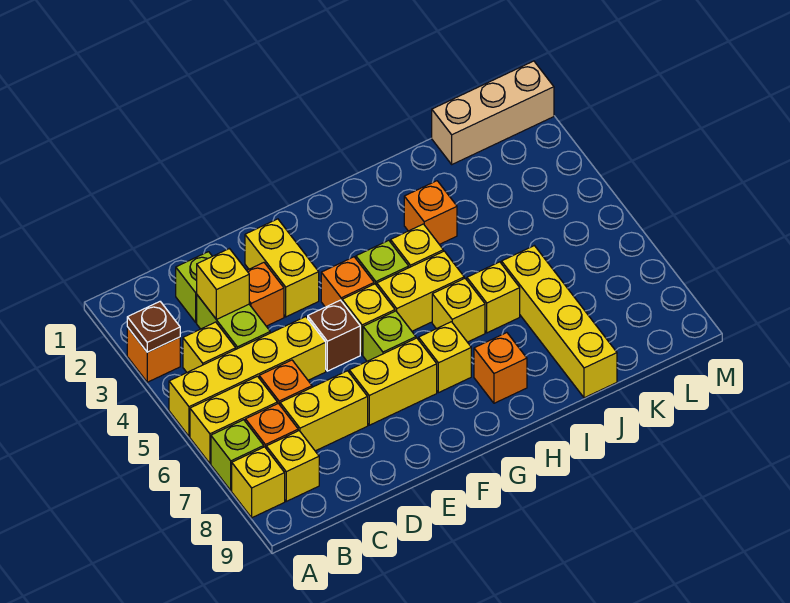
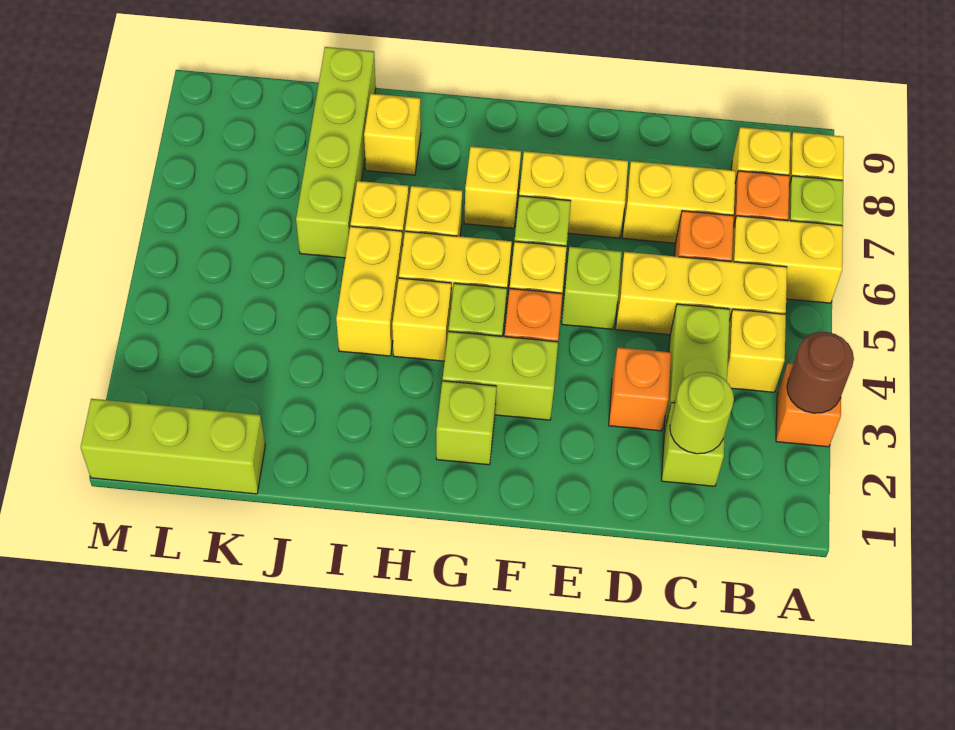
brown plate A3 level 2 -> brown round brick A3 level 2
yellow brick A5:D5 level 1 -> yellow brick B5:D5 level 1
none -> lime round brick C2 level 2
yellow brick C3 level 2 -> yellow brick I8 level 1
yellow brick E2:E3 level 1 -> yellow brick I4:I5 level 1
brown brick E5 level 1 -> lime brick E5 level 1
none -> lime brick F3:G3 level 1
none -> lime brick G2 level 1
orange brick H8 level 1 -> none
orange brick I3 level 1 -> none
yellow brick J6:J9 level 1 -> lime brick J6:J9 level 1
tan brick K1:M1 level 1 -> lime brick K1:M1 level 1

